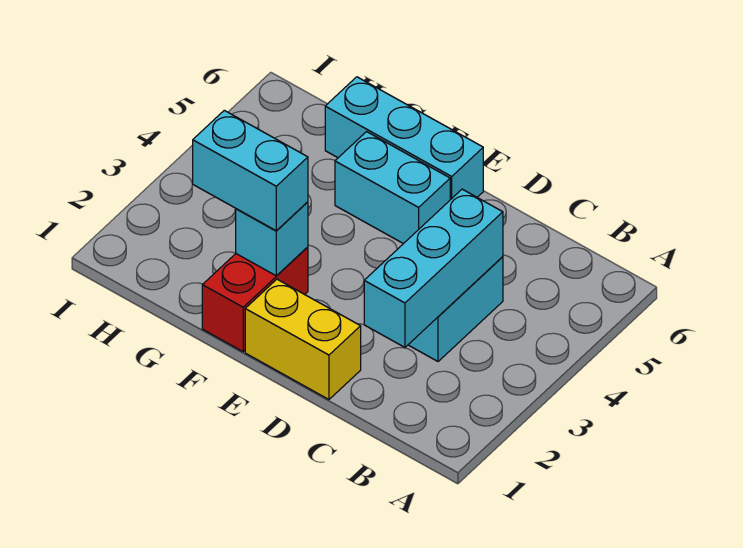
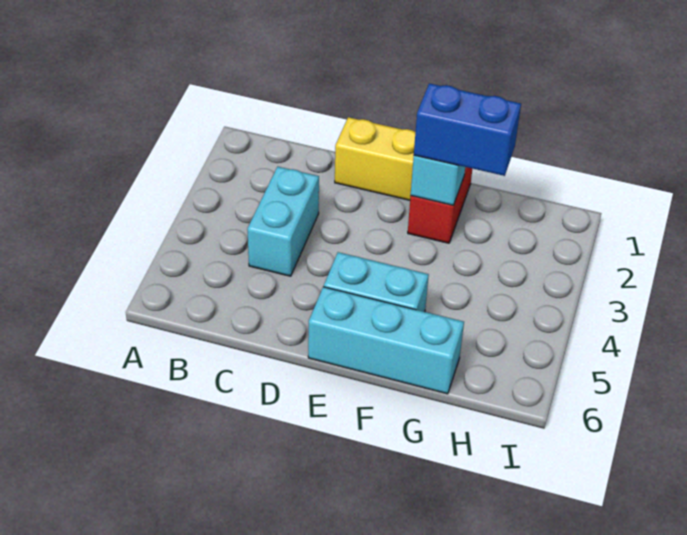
cyan brick C2:C4 level 2 -> none
cyan brick F2:G2 level 3 -> blue brick F2:G2 level 3

